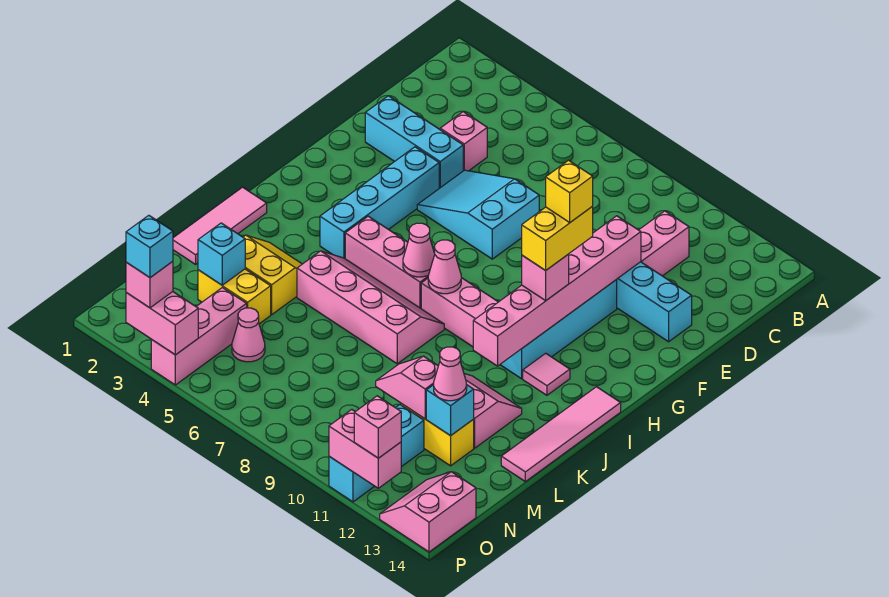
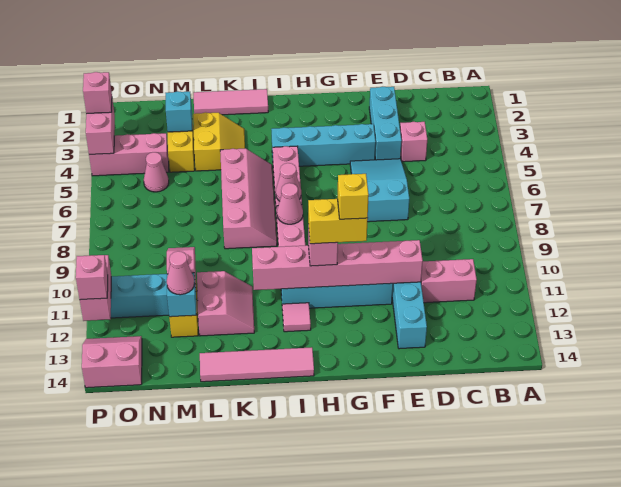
cyan brick P3 level 4 -> none

